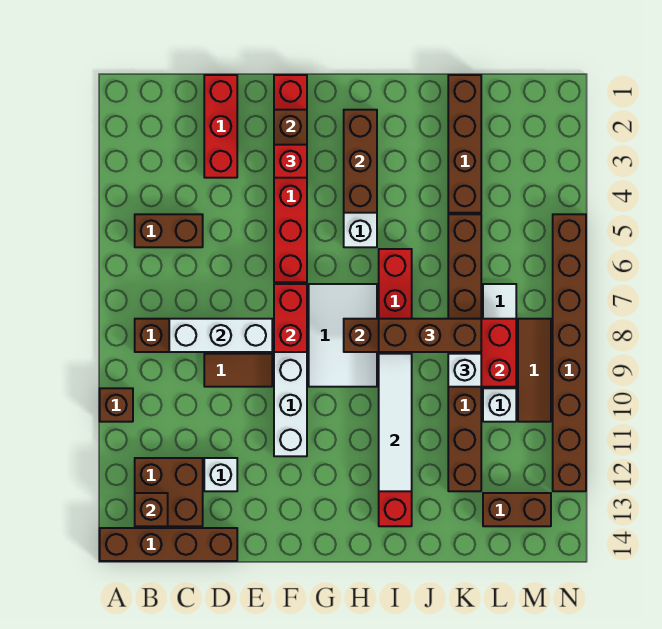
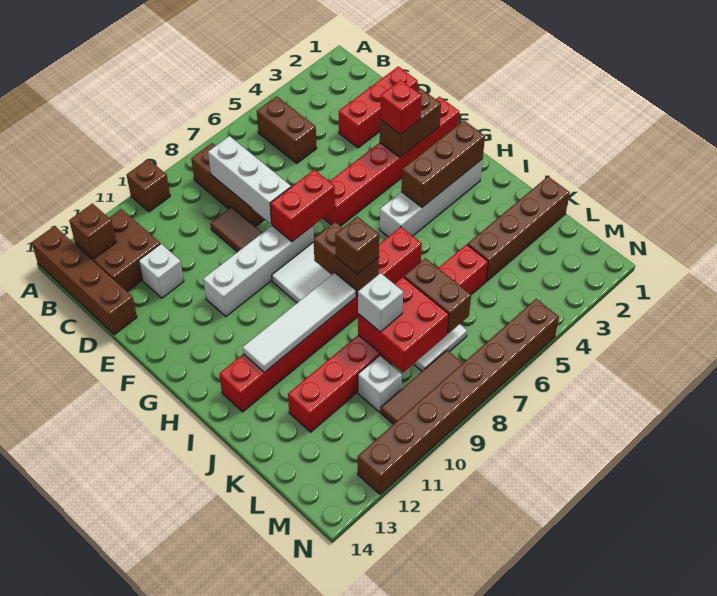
brown brick I8:K8 level 3 -> brown brick I8 level 3
brown brick K5:K12 level 1 -> red brick K5:K12 level 1
brown brick L13:M13 level 1 -> brown brick K7:L7 level 2

